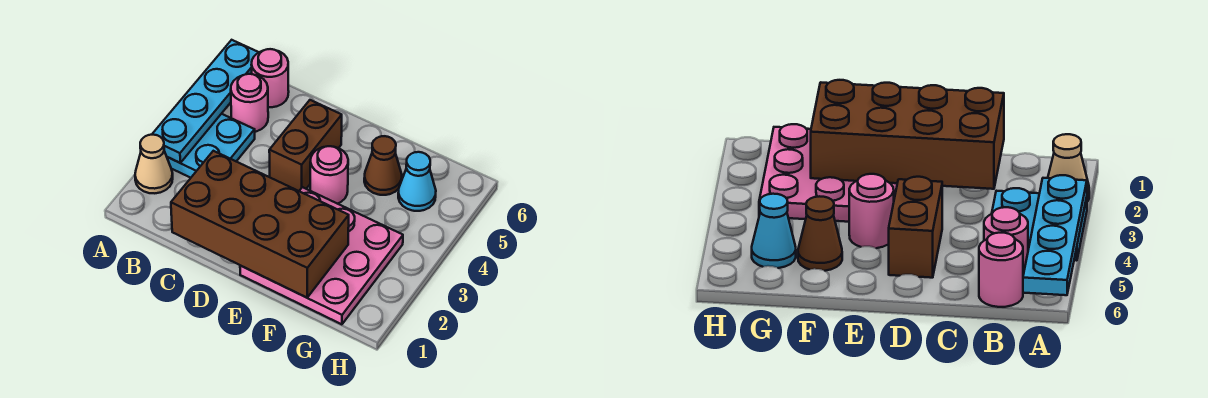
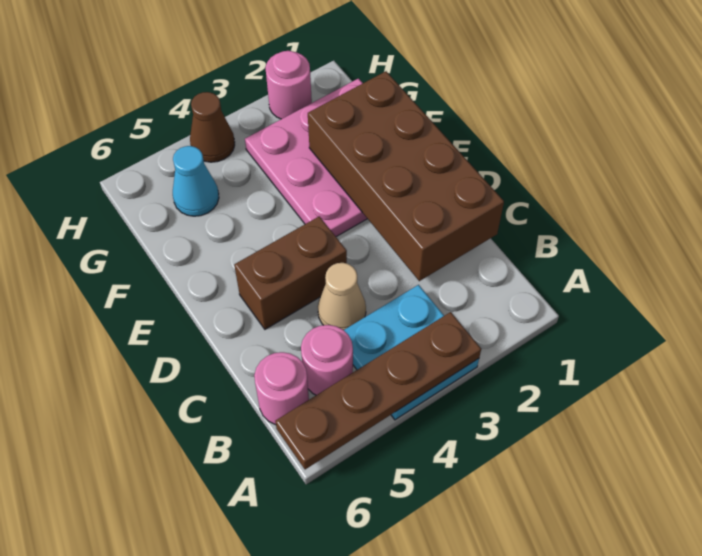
tan cone A2 level 1 -> tan cone C4 level 1
cyan plate A3:A6 level 2 -> brown plate A3:A6 level 2
pink round brick E4 level 1 -> pink round brick H2 level 1
brown cone F5 level 1 -> brown cone H4 level 1

